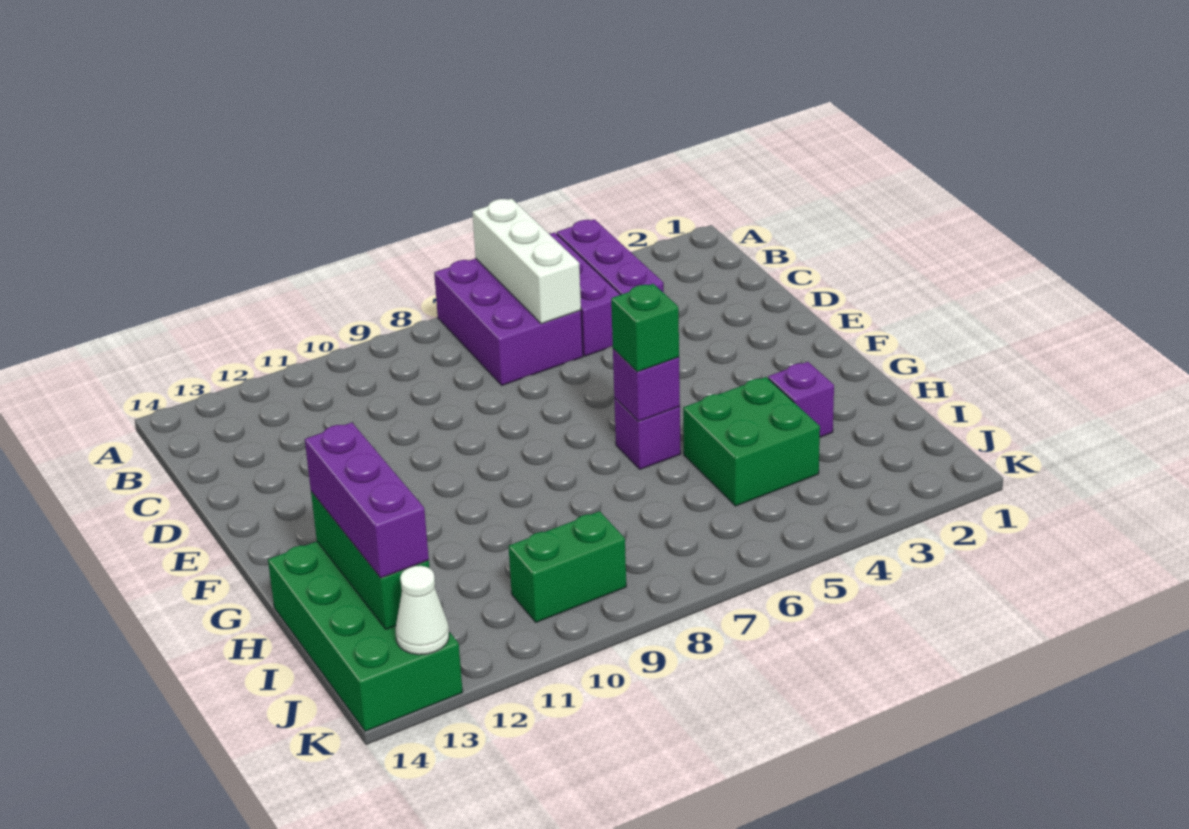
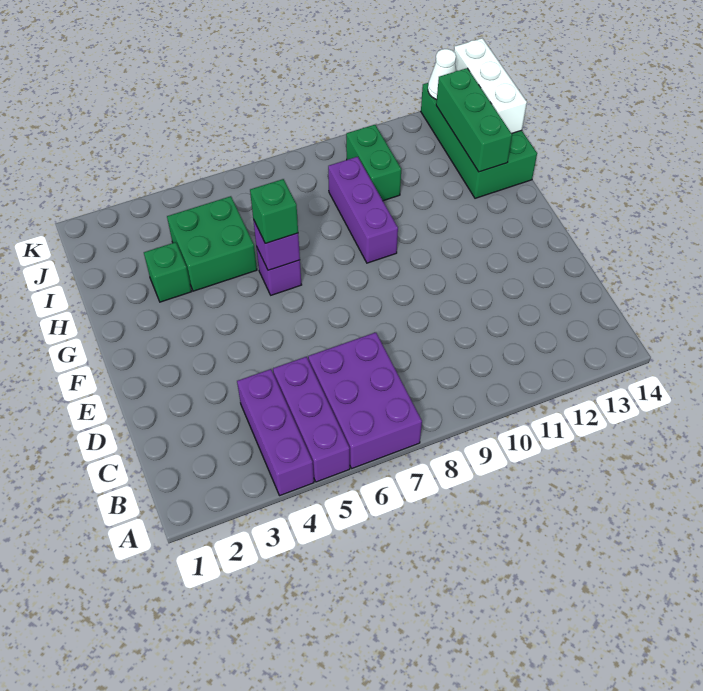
white brick A6:C6 level 2 -> white brick I14:K14 level 2
purple brick H3 level 1 -> green brick H3 level 1
purple brick H13:J13 level 3 -> purple brick G9:I9 level 1
green brick J9:J10 level 1 -> green brick I10:J10 level 1

